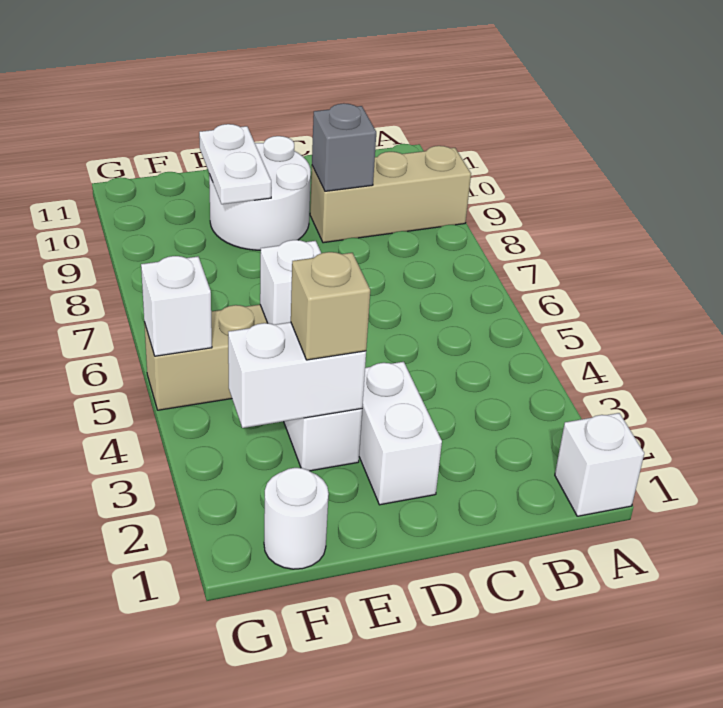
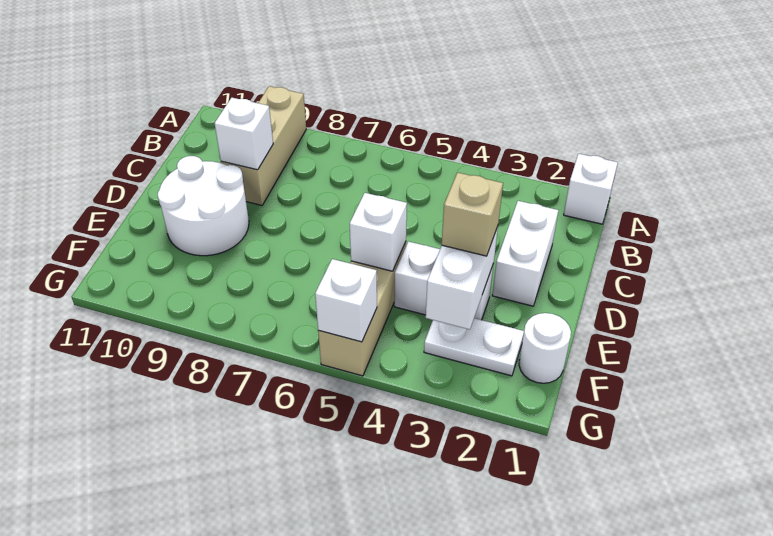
grey brick C9 level 2 -> white brick C9 level 2
white brick D2:D3 level 1 -> white brick C2:D2 level 1
white plate E9:E10 level 2 -> white plate F2:F3 level 1

